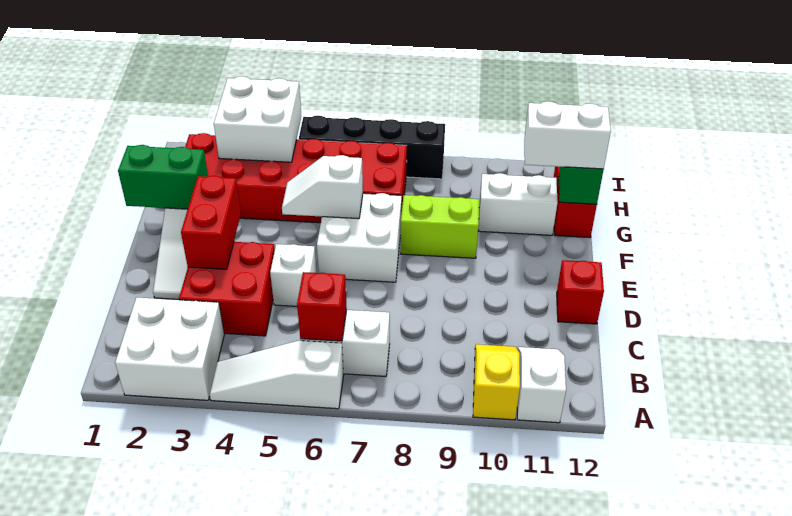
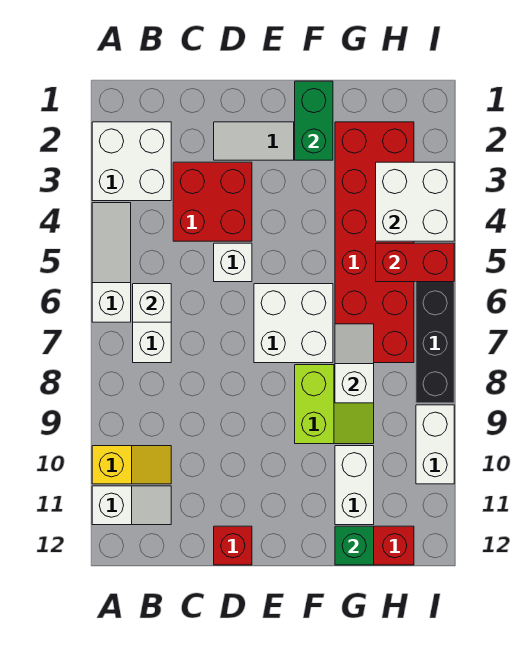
red brick B6 level 2 -> white brick B6 level 2
red brick D3:E3 level 2 -> red brick H5:I5 level 2
white slope F5:F6 level 2 top 6 -> white slope G7:G8 level 2 top 8
white brick G11:G12 level 3 -> white brick I9:I10 level 1

